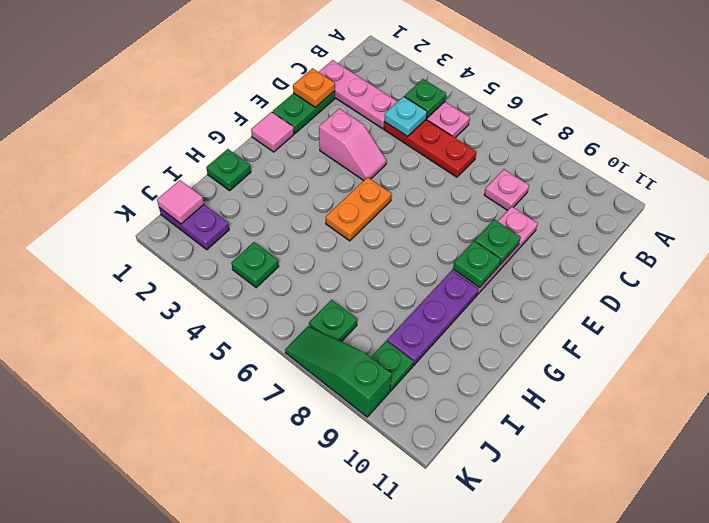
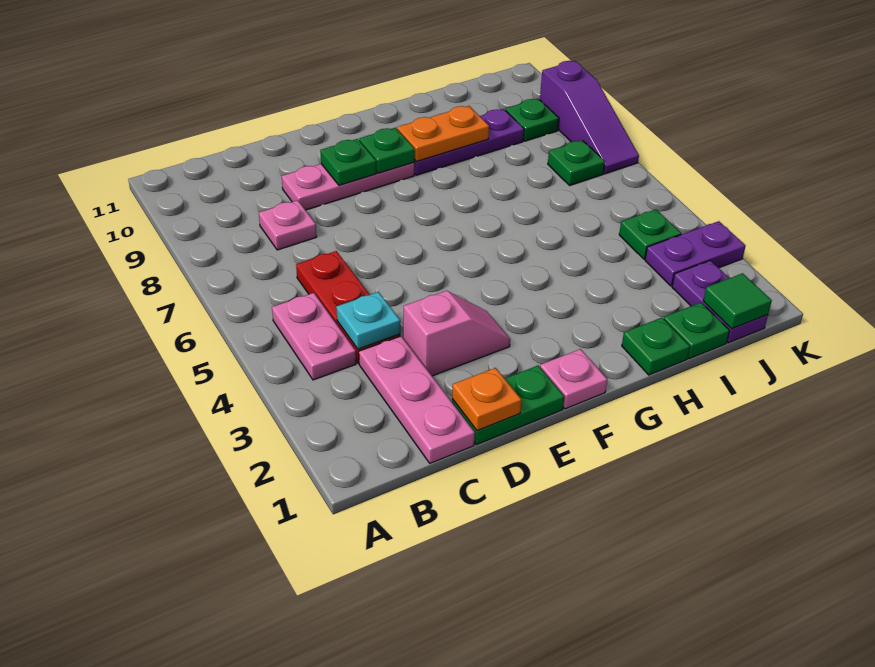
green plate B4 level 2 -> green plate I1 level 1
pink slope E3:E4 level 1 top 3 -> pink slope D3:E3 level 1 top D
pink tile F1 level 1 -> pink plate F1 level 1
orange plate F5:G5 level 1 -> orange plate G9:H9 level 2
pink tile J1 level 2 -> green tile J1 level 2
none -> purple plate J3:K3 level 1
green slope K7:K9 level 1 top 9 -> purple slope K7:K9 level 1 top 9

